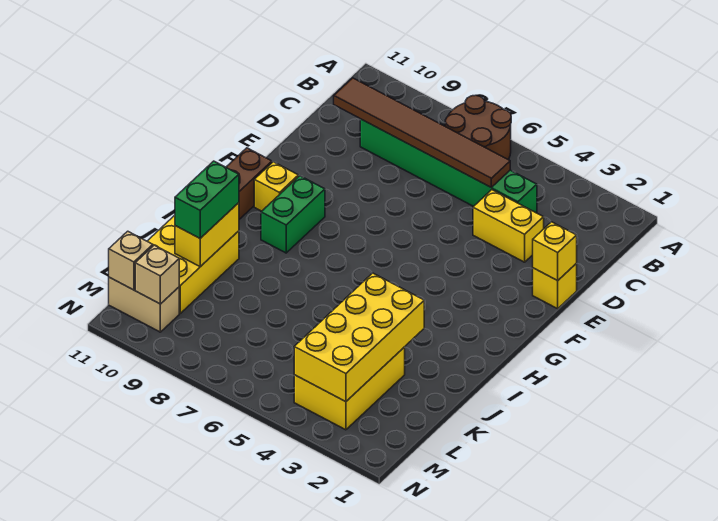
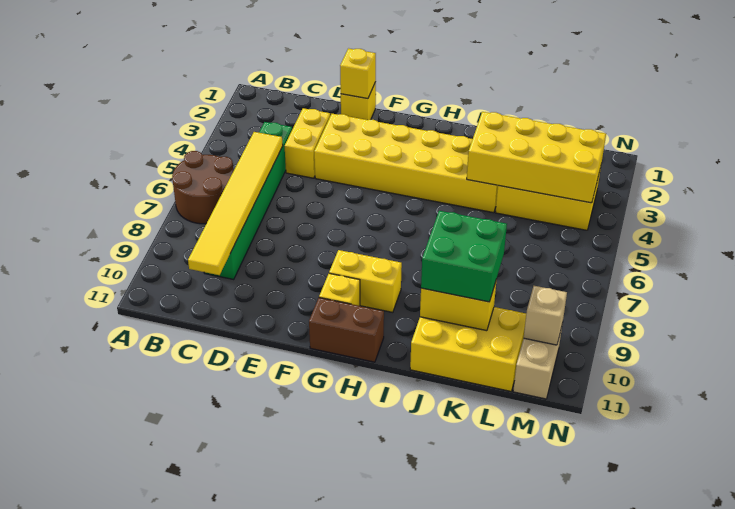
brown tile C5:C10 level 2 -> yellow tile C5:C10 level 2
none -> yellow brick E3:J4 level 1
green brick G9:H9 level 1 -> yellow brick G9:H9 level 1
green brick J10:K10 level 3 -> green brick J9:K10 level 3
tan brick M11 level 2 -> none

